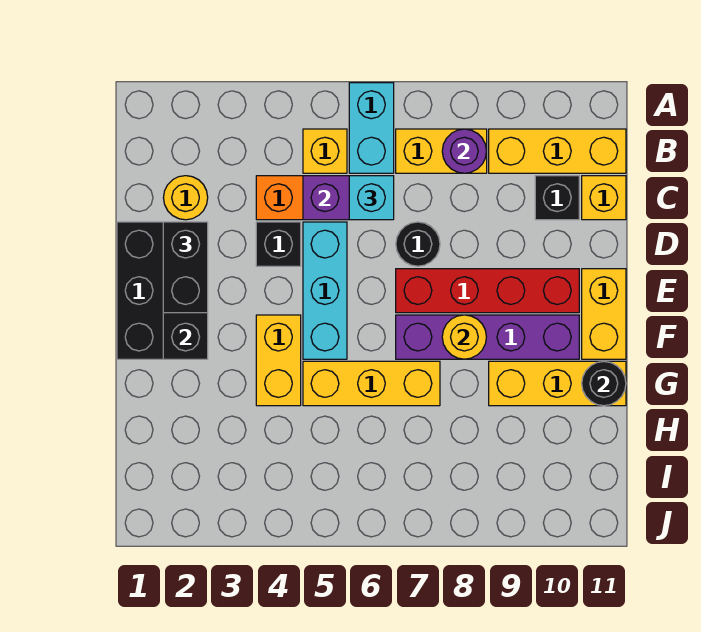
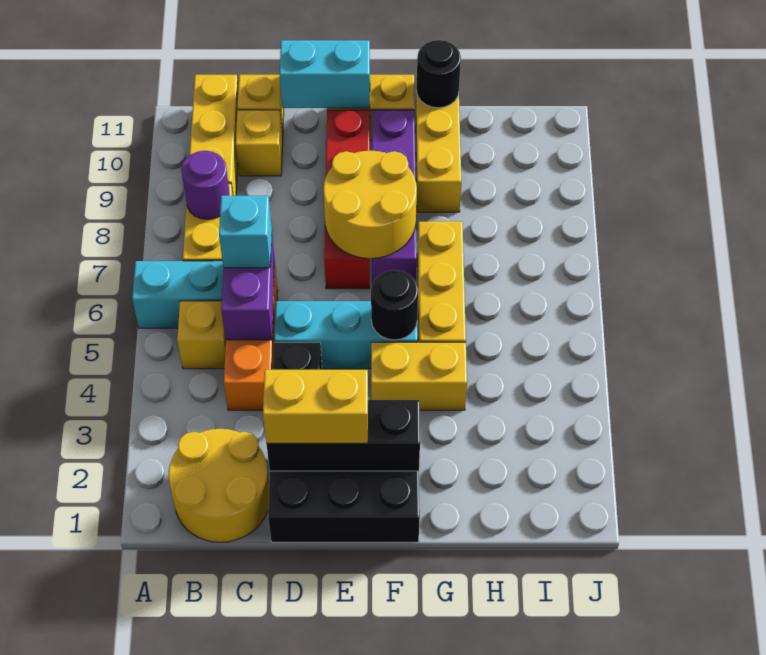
yellow round brick C2 level 1 -> yellow round brick B1:C2 level 1
black brick C10 level 1 -> yellow brick C10 level 1
black brick D2:E2 level 3 -> yellow brick D2:E2 level 3
black round brick D7 level 1 -> black round brick F5 level 2
none -> cyan brick D11:E11 level 2
yellow round brick F8 level 2 -> yellow round brick E7:F8 level 2

